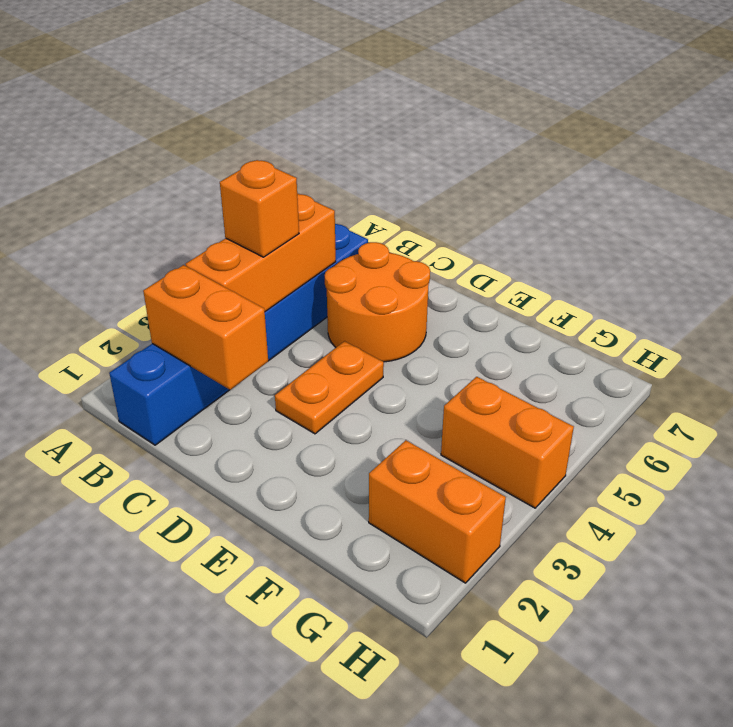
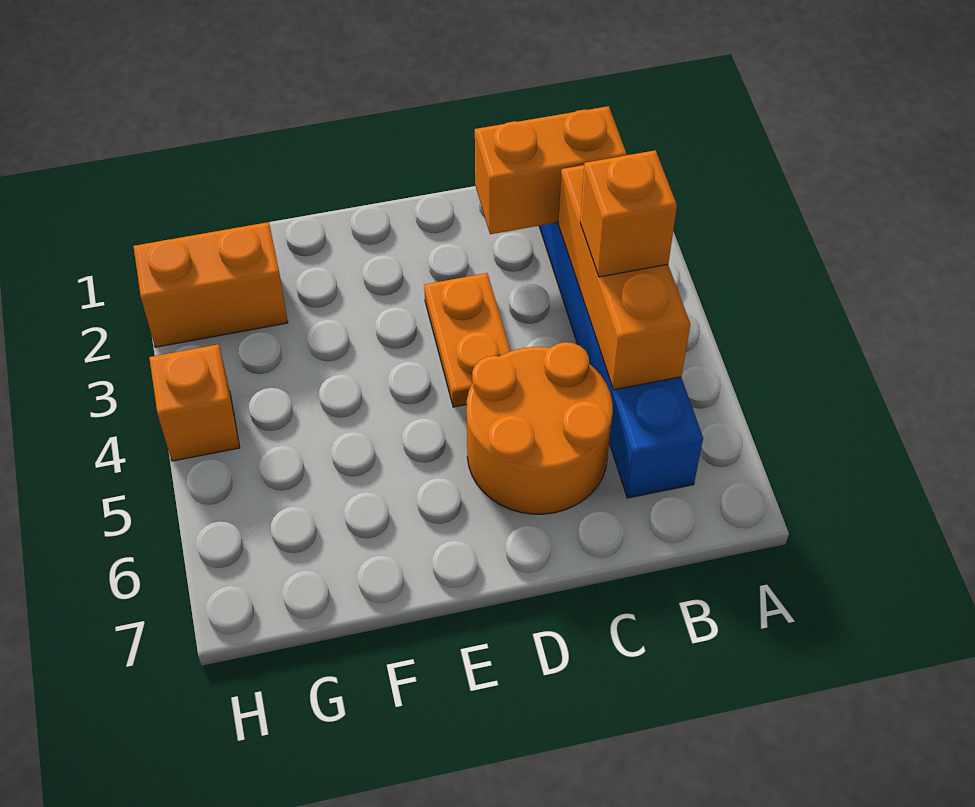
orange brick G4:H4 level 1 -> orange brick H4 level 1

